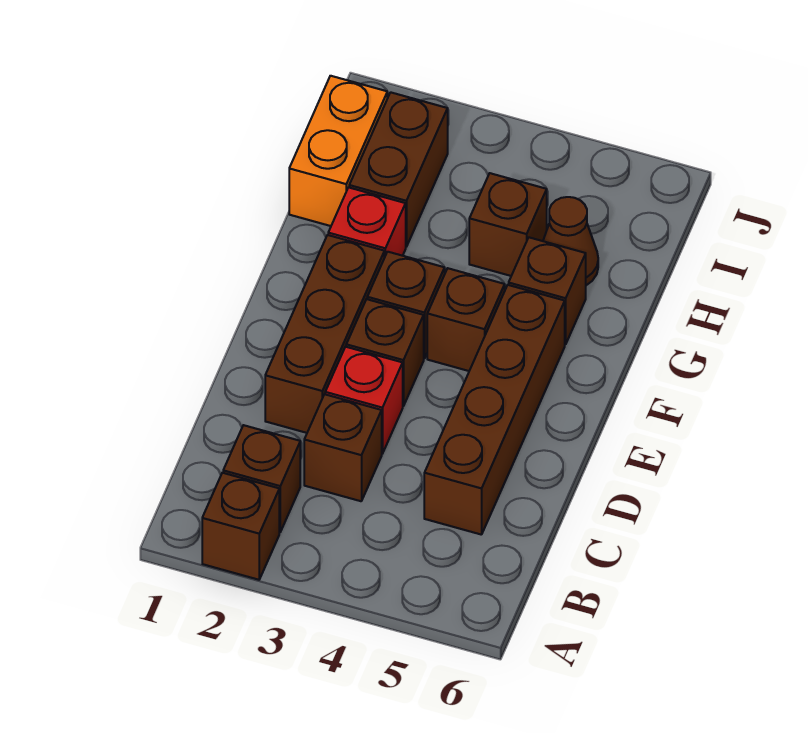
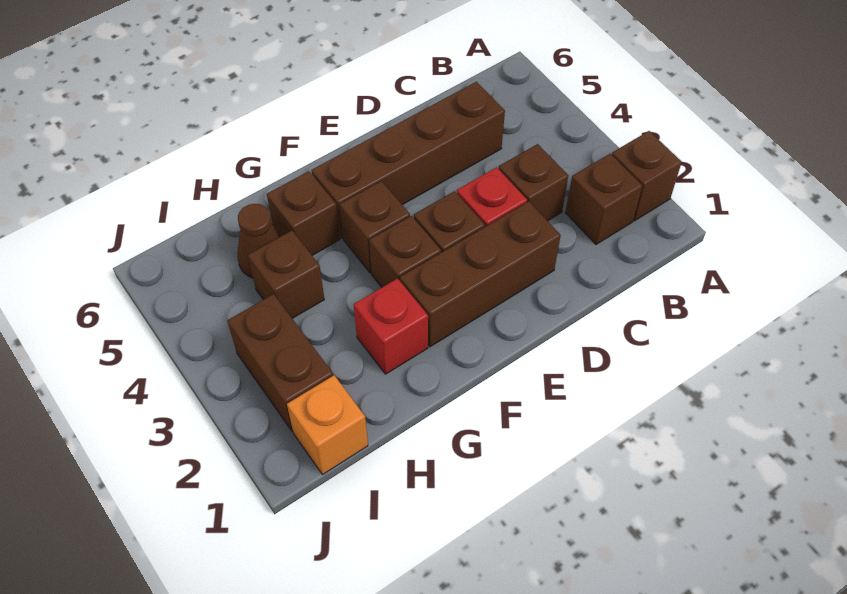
orange brick H1:I1 level 1 -> orange brick I1 level 1
brown brick H2:I2 level 1 -> brown brick I2:I3 level 1

